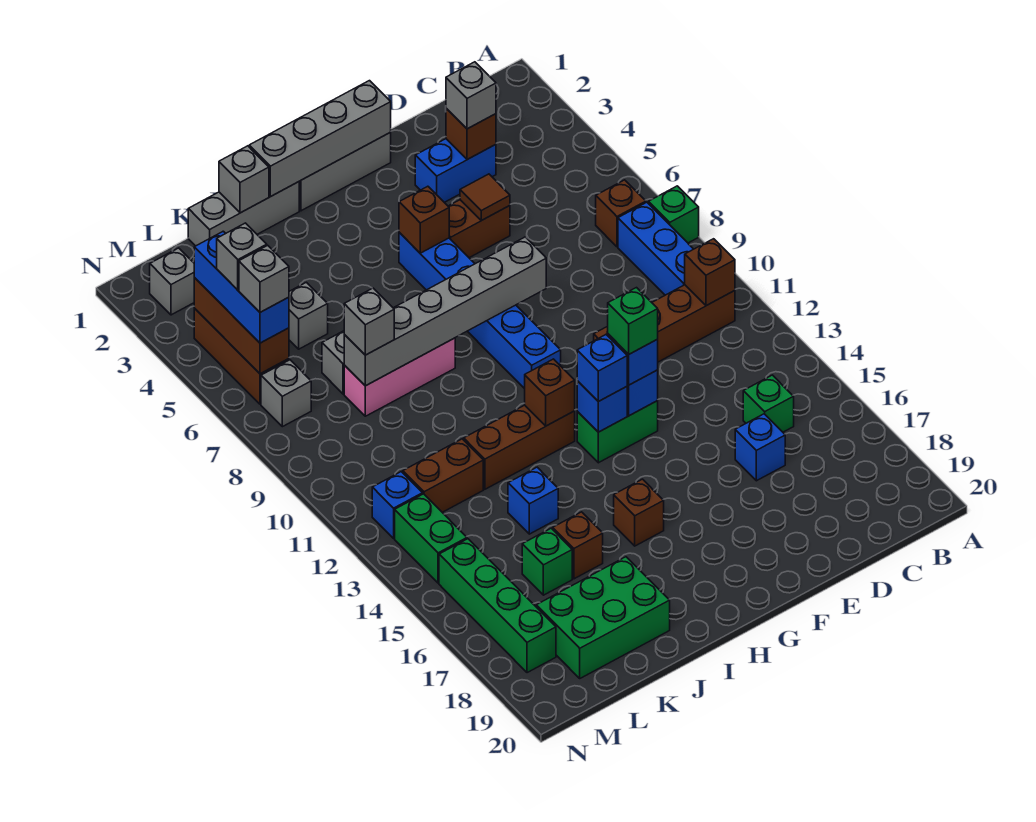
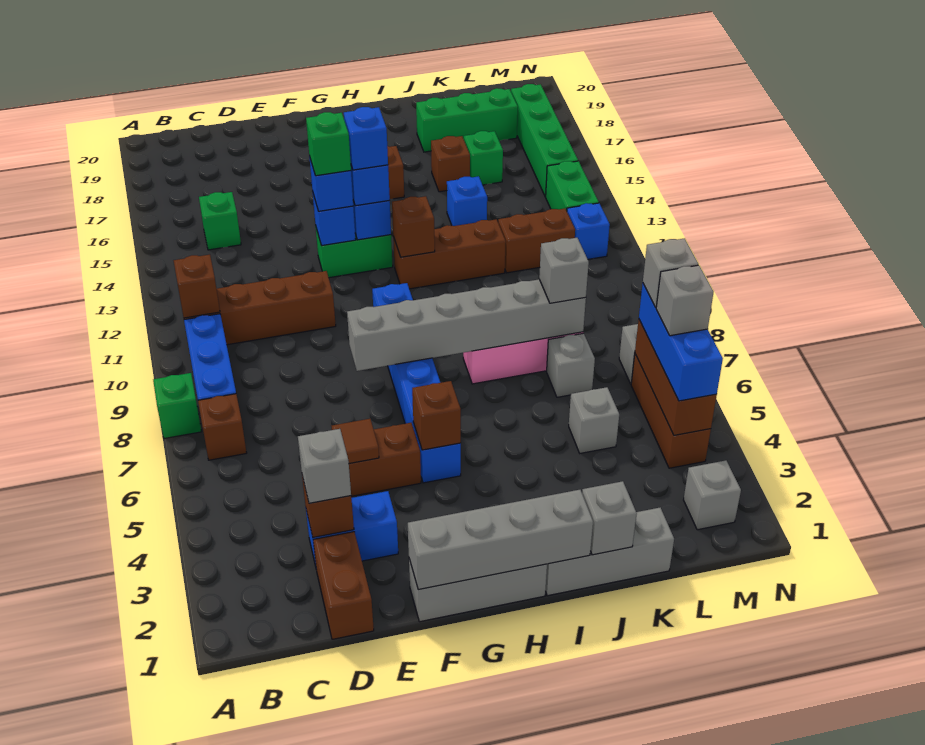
none -> brown brick D1:D2 level 1
blue brick D16 level 1 -> blue brick G13 level 4
green brick J18:L19 level 1 -> green brick J18:L18 level 1

